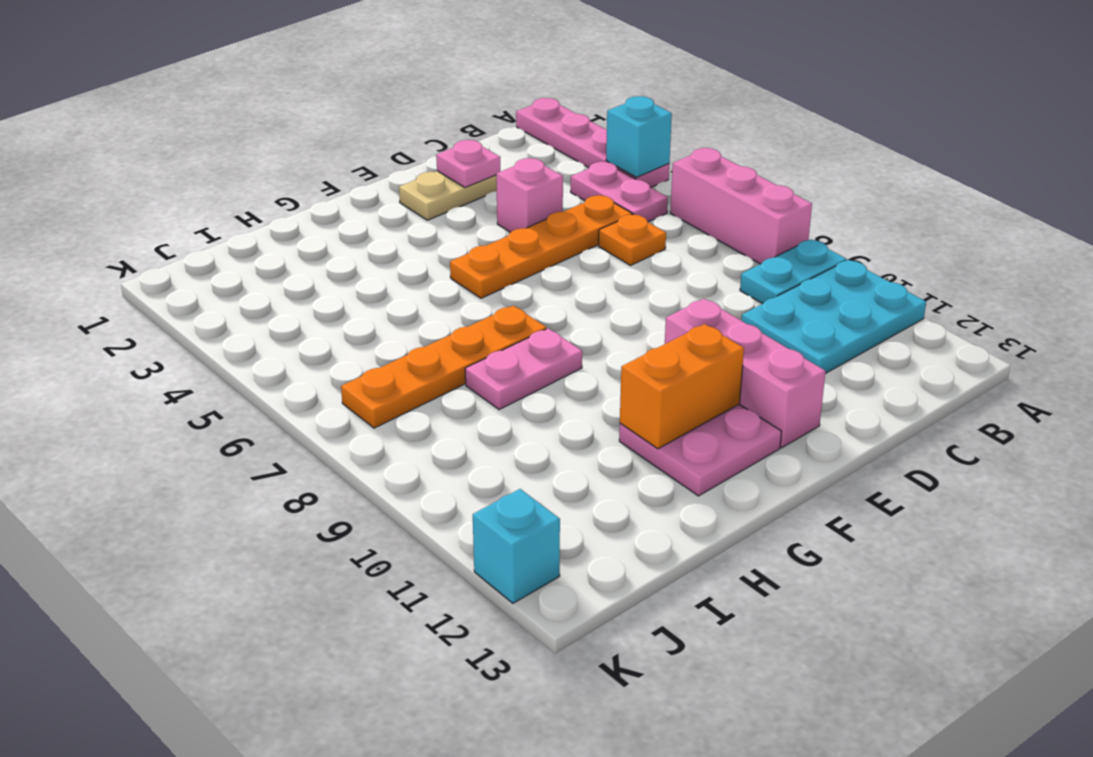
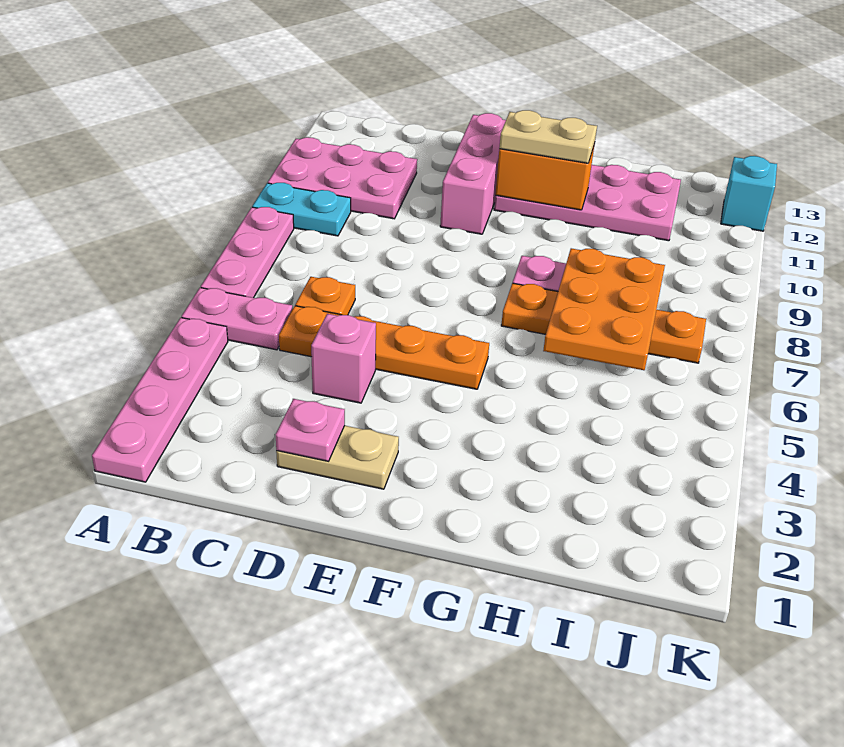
cyan brick A4 level 2 -> none
pink brick A6:A8 level 1 -> pink plate A6:A8 level 1
cyan plate A10:C11 level 1 -> pink plate A10:C11 level 1
pink plate B4:B5 level 1 -> pink plate A5:B5 level 1
pink plate F11:G12 level 1 -> pink plate F11:I12 level 1
none -> tan plate F11:G11 level 3
none -> orange plate H6:I8 level 2

